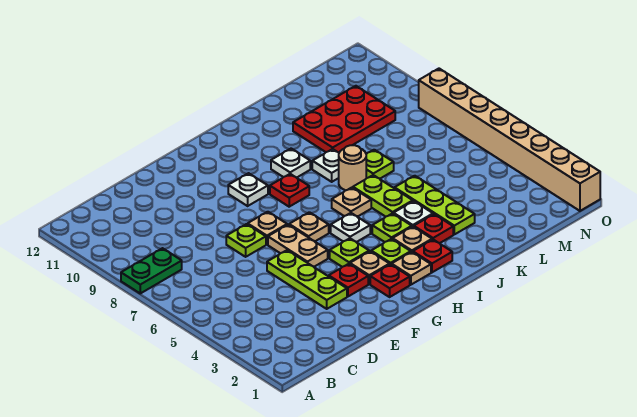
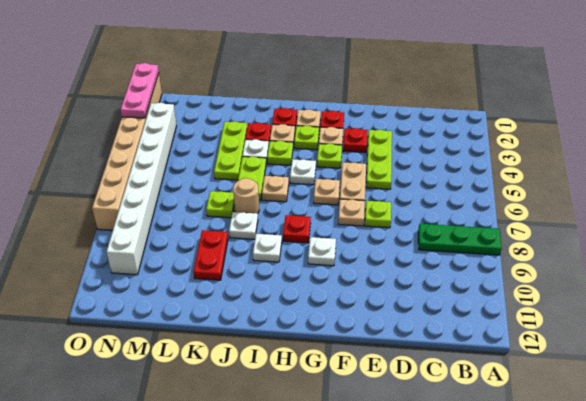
green plate A8:B8 level 1 -> green plate A8:C8 level 1
red plate K9:M10 level 1 -> red plate K9:K10 level 1
none -> white brick N3:N10 level 1
none -> pink plate O1:O3 level 2

